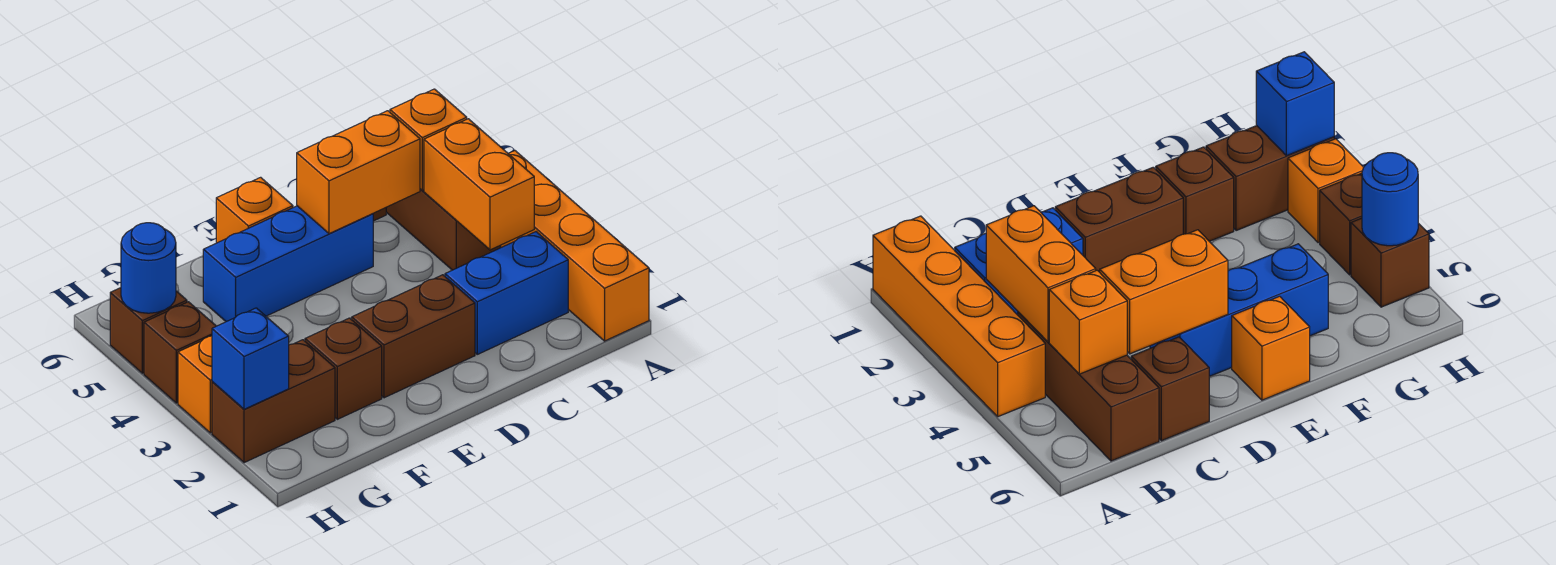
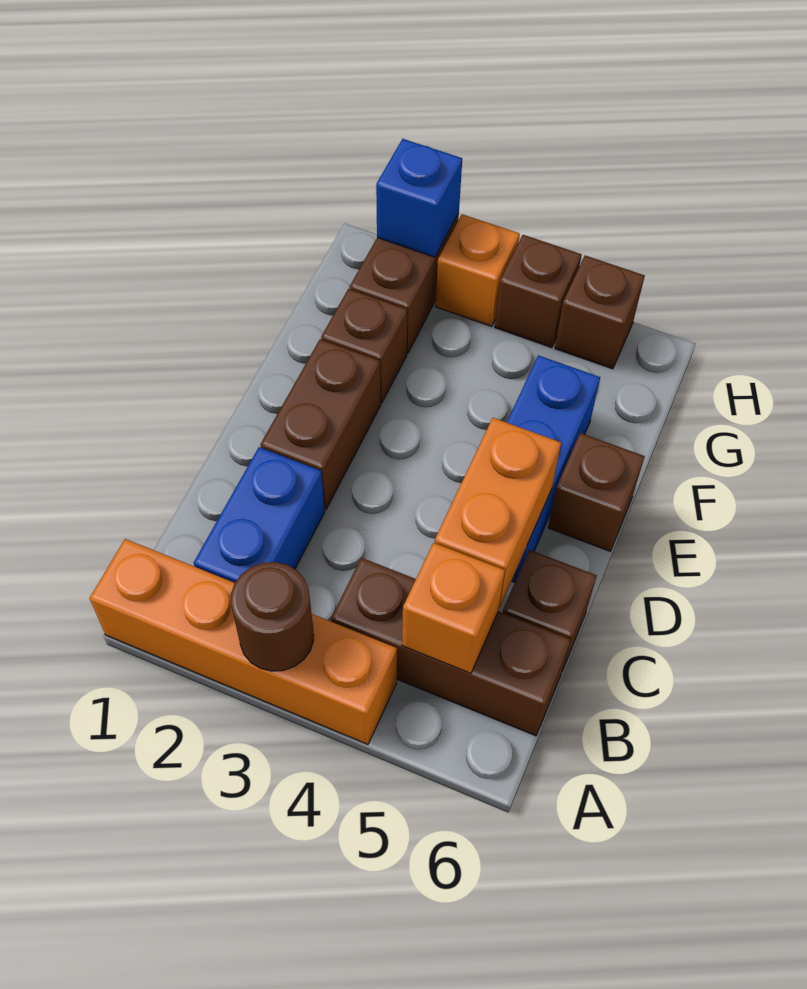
none -> brown round brick A3 level 2
orange brick B3:B4 level 2 -> none
orange brick E6 level 1 -> brown brick E6 level 1
blue round brick H5 level 2 -> none

